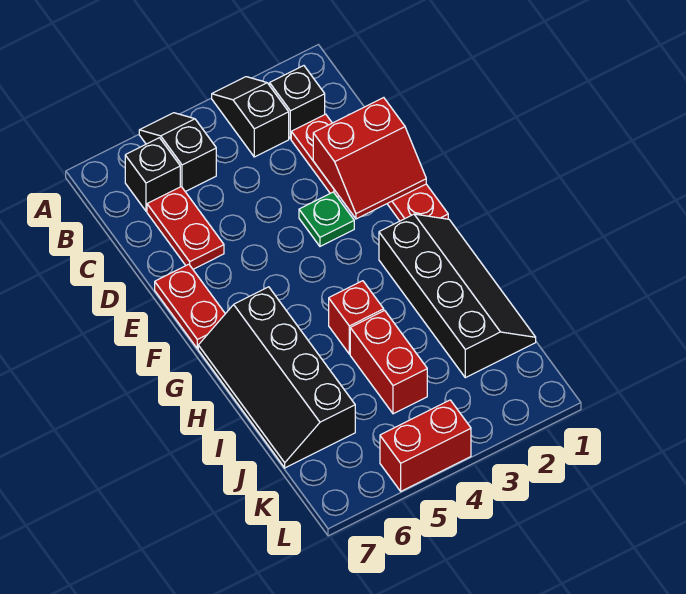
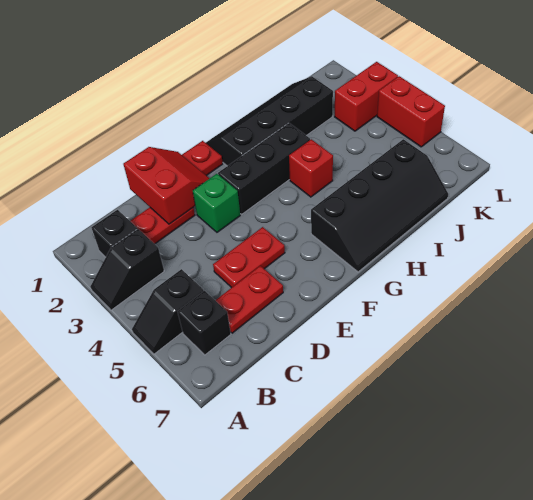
green plate E3 level 1 -> green brick E3 level 1
red plate E7:F7 level 1 -> red plate D5:E5 level 1
none -> black brick F3:H3 level 1
red brick I4:J4 level 1 -> red brick K3:L3 level 1

